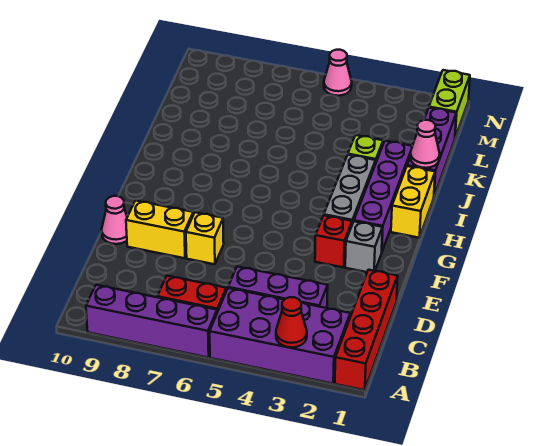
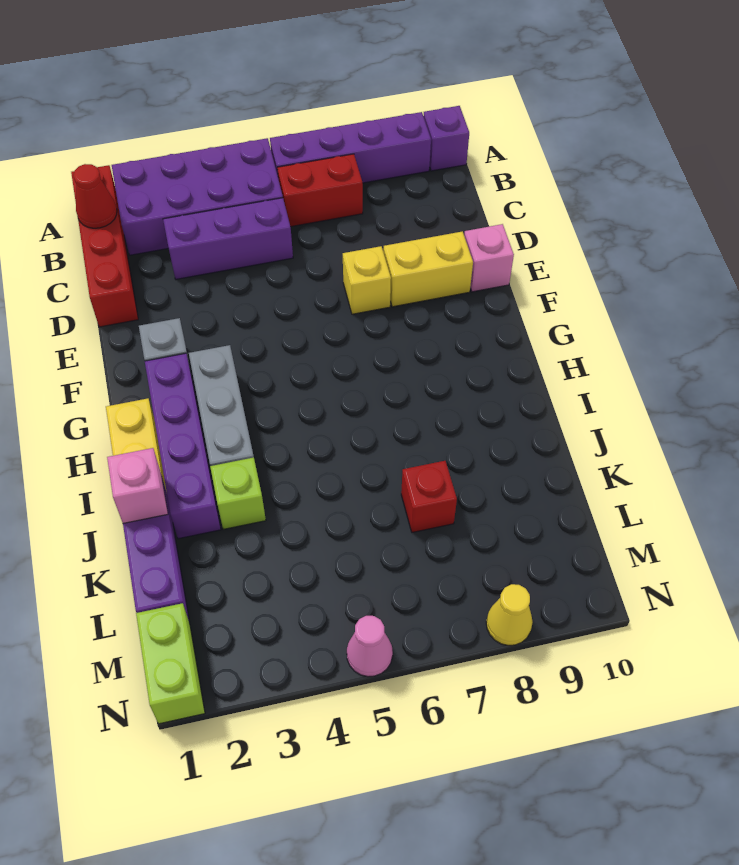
red cone A3 level 2 -> red cone B1 level 2
none -> purple brick A10 level 1
pink cone E10 level 1 -> pink brick E10 level 1
red brick F3 level 1 -> red brick K7 level 1
pink cone J1 level 2 -> pink brick J1 level 2
none -> yellow cone N8 level 1

